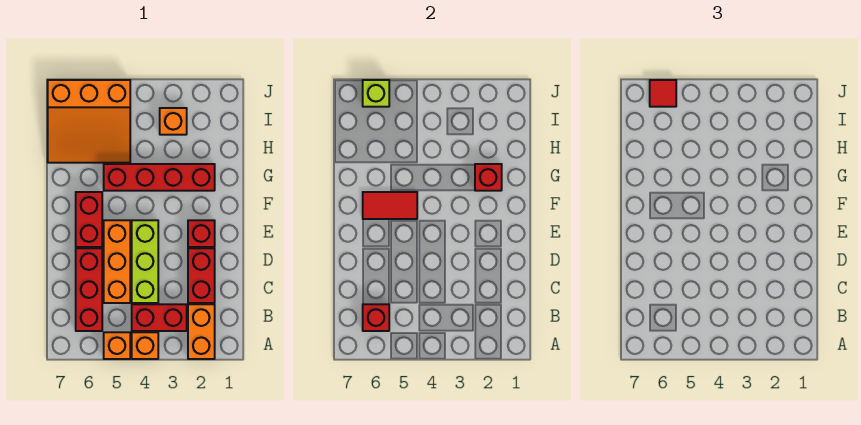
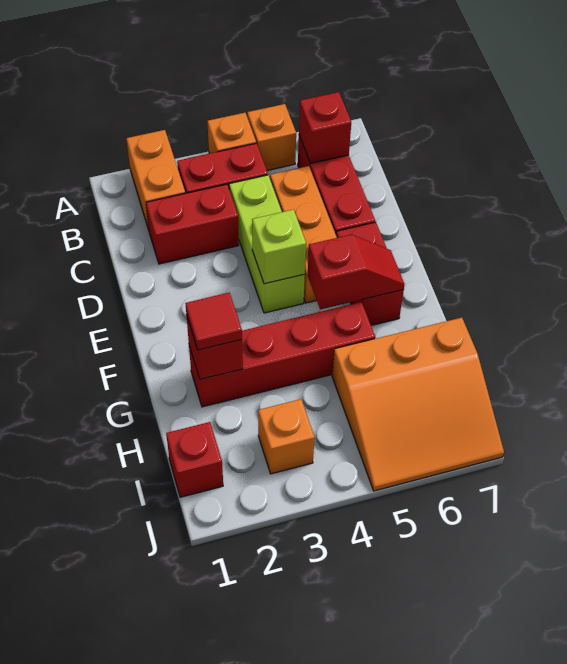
red brick C2:D2 level 1 -> red brick C2:C3 level 1
red brick E2 level 1 -> red brick I1 level 1
red tile F5:F6 level 2 -> red slope F5:F6 level 2 top 5
orange slope H5:J7 level 1 top J -> orange slope H5:J7 level 1 top H
lime brick J6 level 2 -> lime brick E4 level 2
red tile J6 level 3 -> red tile G2 level 3

